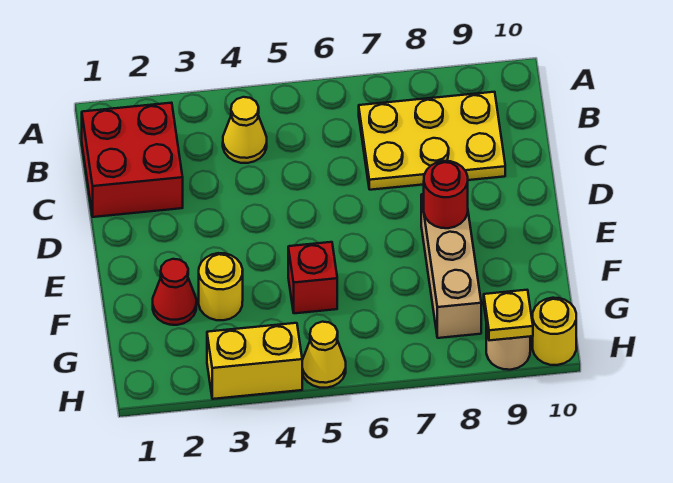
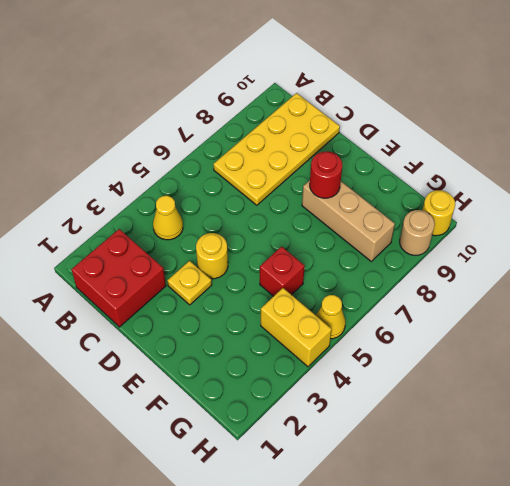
yellow plate B7:C9 level 1 -> yellow plate B7:C10 level 1
red cone F2 level 1 -> none
yellow round brick F3 level 1 -> yellow round brick D4 level 1
yellow brick H3:H4 level 1 -> yellow brick G4:H4 level 1
yellow plate H9 level 2 -> yellow plate D3 level 1

